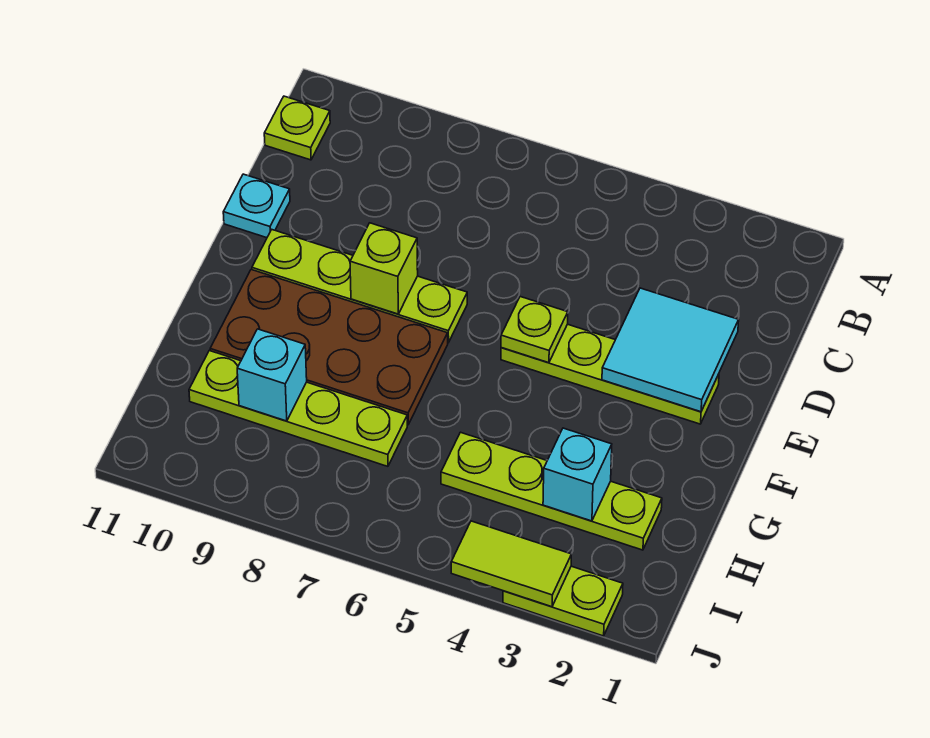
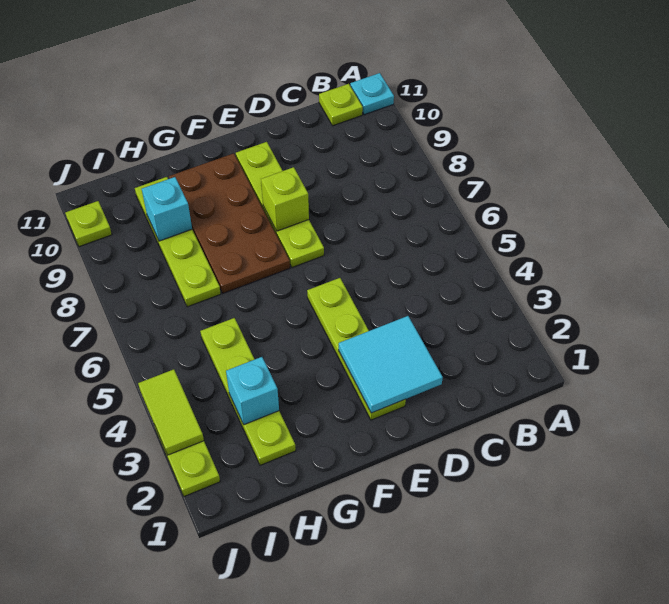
cyan plate D11 level 1 -> cyan plate A11 level 1
lime plate E5 level 2 -> lime plate J10 level 1

